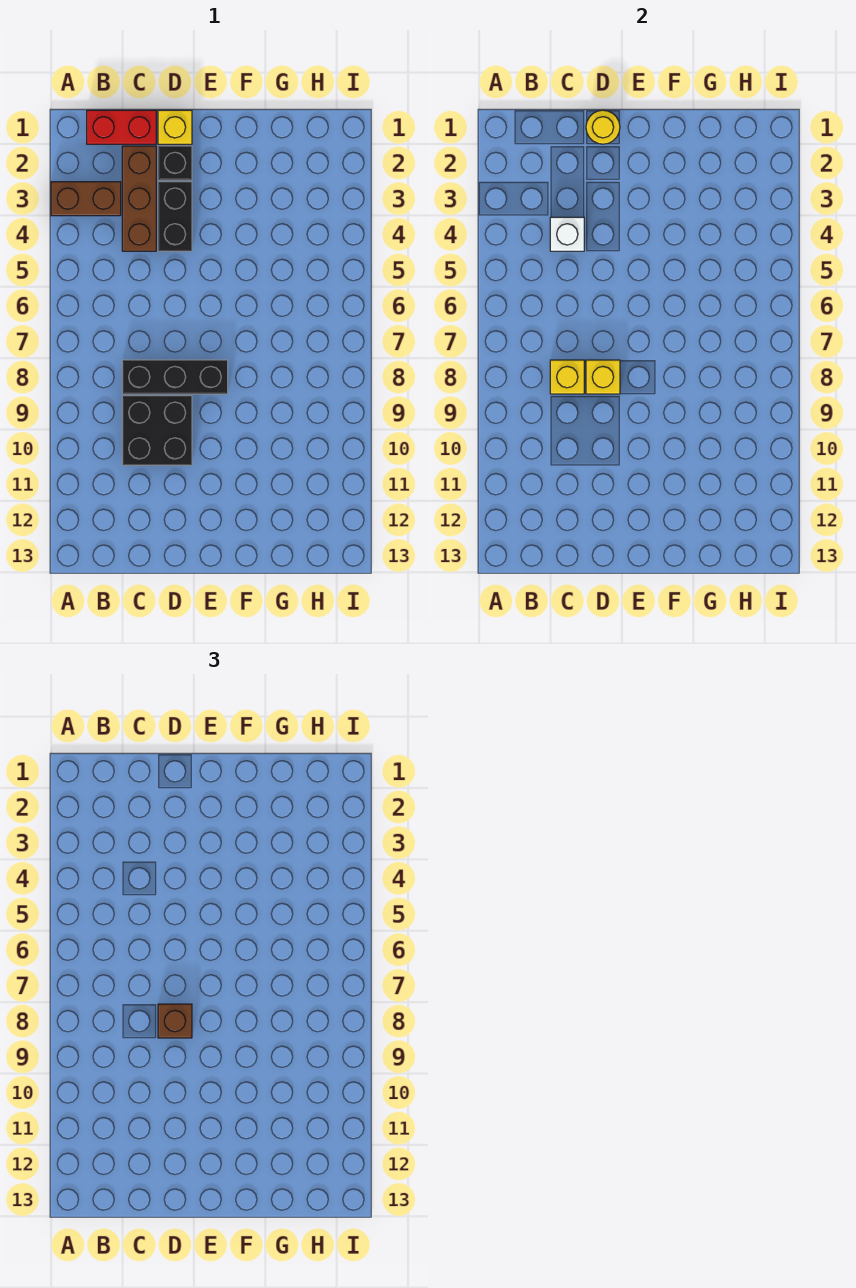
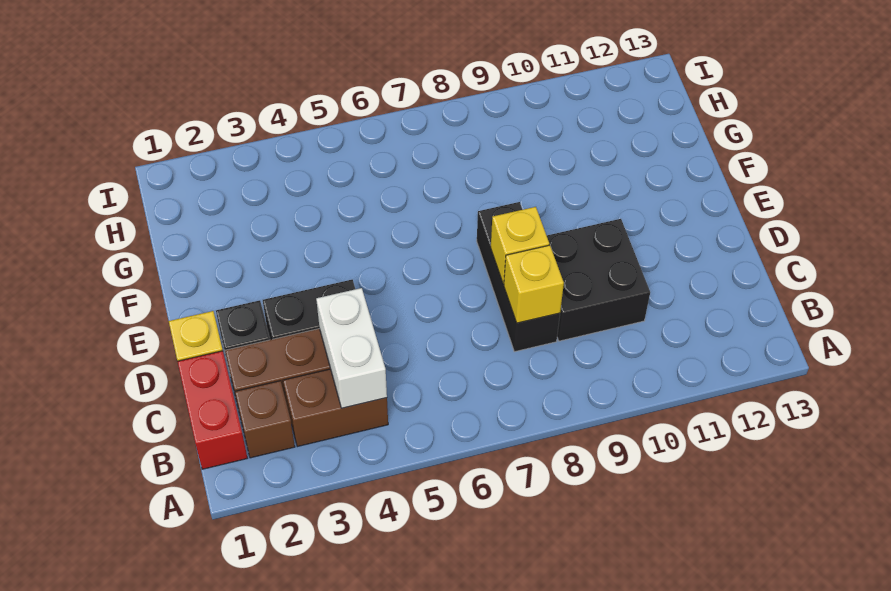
brown brick A3:B3 level 1 -> brown brick B3:B4 level 1
white brick C4 level 2 -> white brick B4:C4 level 2
yellow round brick D1 level 2 -> none
brown brick D8 level 3 -> brown brick B2 level 1

